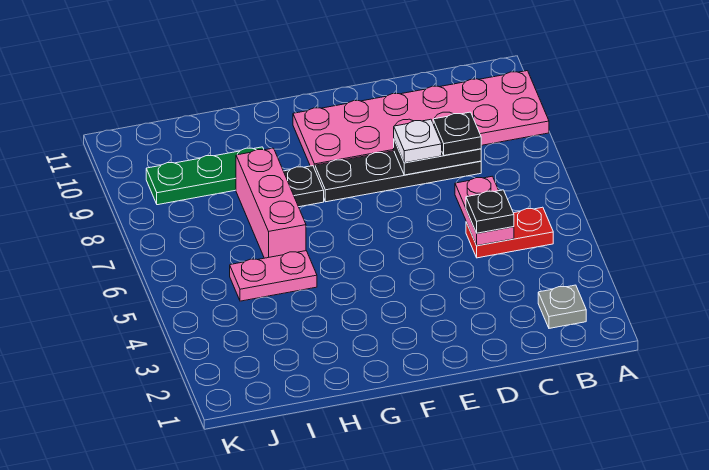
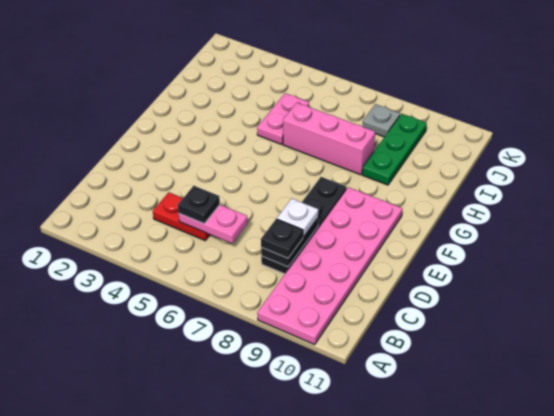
grey plate B2 level 1 -> grey plate J8 level 1
red plate B5:C5 level 1 -> red plate C4:C5 level 1
black plate G8 level 1 -> none

